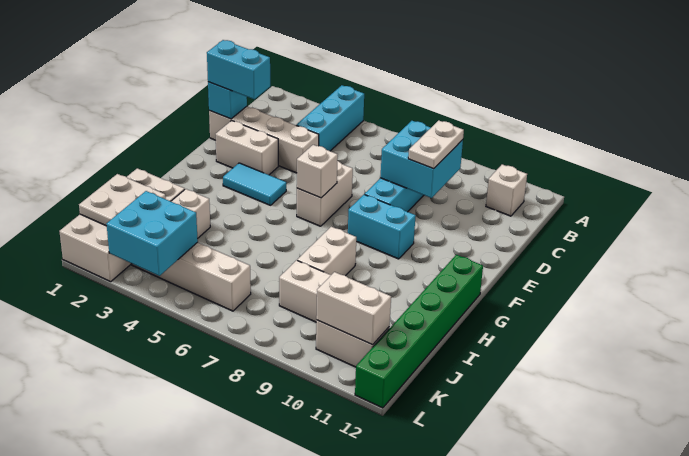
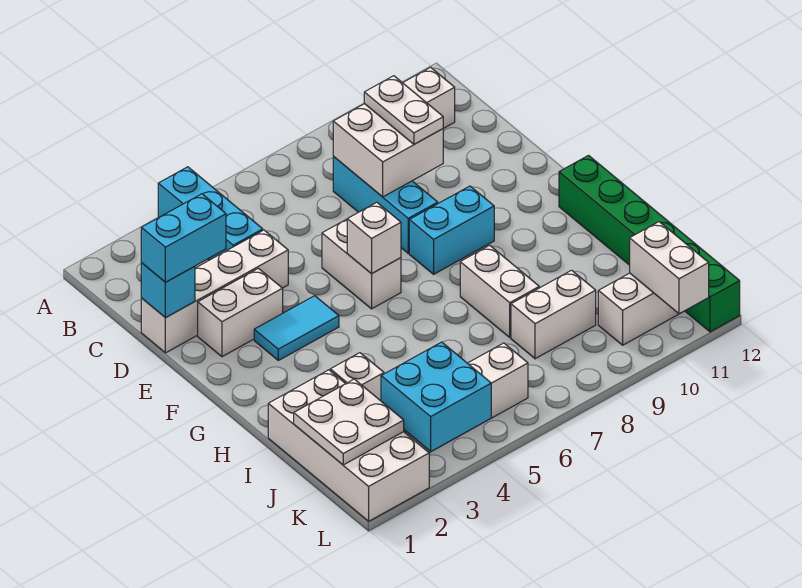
cyan brick C8:D9 level 2 -> white brick C8:D9 level 2
white brick K10:K11 level 2 -> white brick K11:L11 level 2

